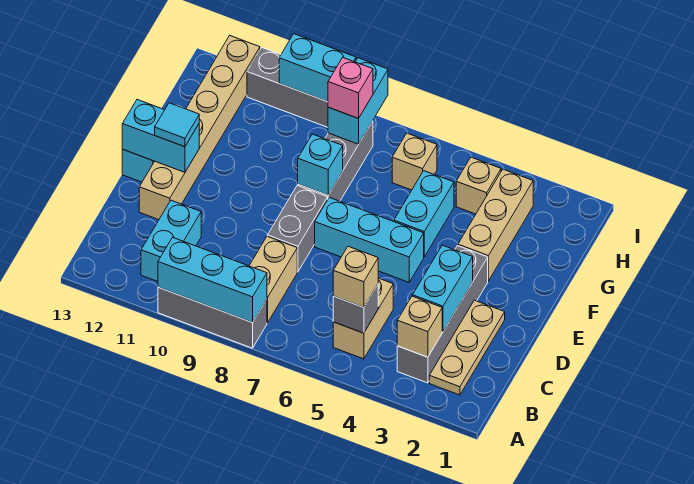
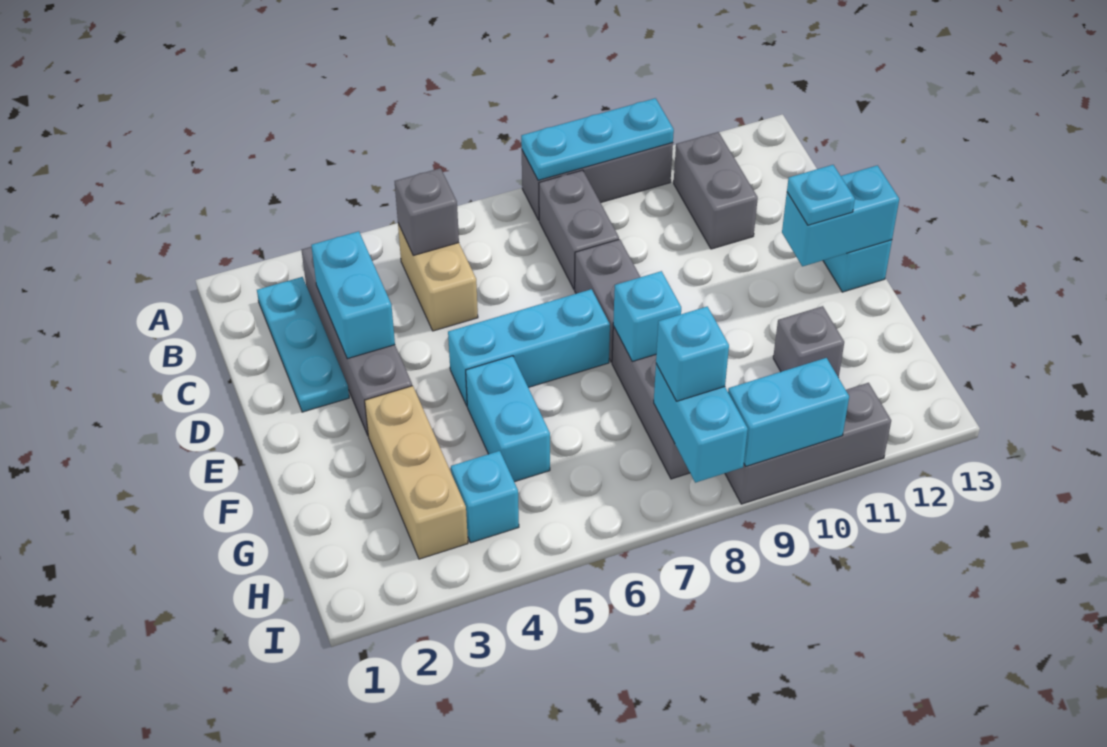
cyan brick A8:A10 level 2 -> cyan plate A8:A10 level 2
tan plate B2:D2 level 1 -> cyan plate B2:D2 level 1
tan brick B3 level 2 -> none
tan brick B5 level 3 -> none
tan brick B8:C8 level 1 -> grey brick B8:C8 level 1
cyan brick B11:C11 level 1 -> grey brick B11:C11 level 1
tan brick D12:I12 level 1 -> none
cyan tile E12 level 3 -> cyan plate E12 level 3
none -> grey brick G11 level 1
tan brick H4 level 1 -> cyan brick H4 level 1
tan brick H6 level 1 -> none
pink brick H8 level 3 -> cyan brick H8 level 3

